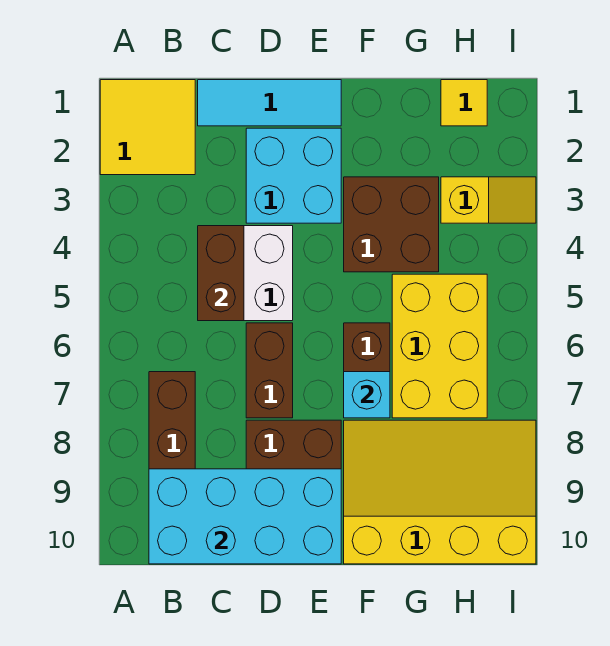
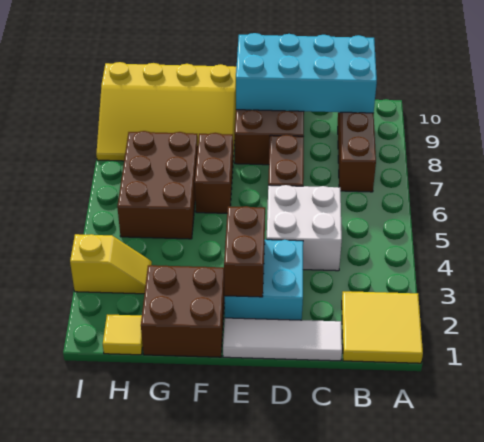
cyan tile C1:E1 level 1 -> white tile C1:E1 level 1
brown brick C4:C5 level 2 -> brown brick E2:E3 level 2
brown brick F3:G4 level 1 -> brown brick F1:G2 level 1
cyan brick F7 level 2 -> none
yellow brick G5:H7 level 1 -> brown brick G5:H7 level 1
yellow slope H3:I3 level 1 top H -> yellow slope H3:I3 level 1 top I

